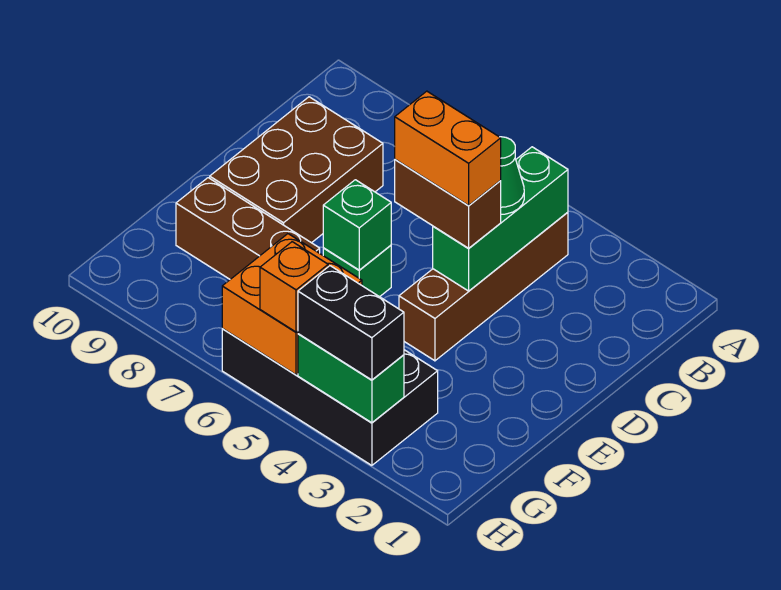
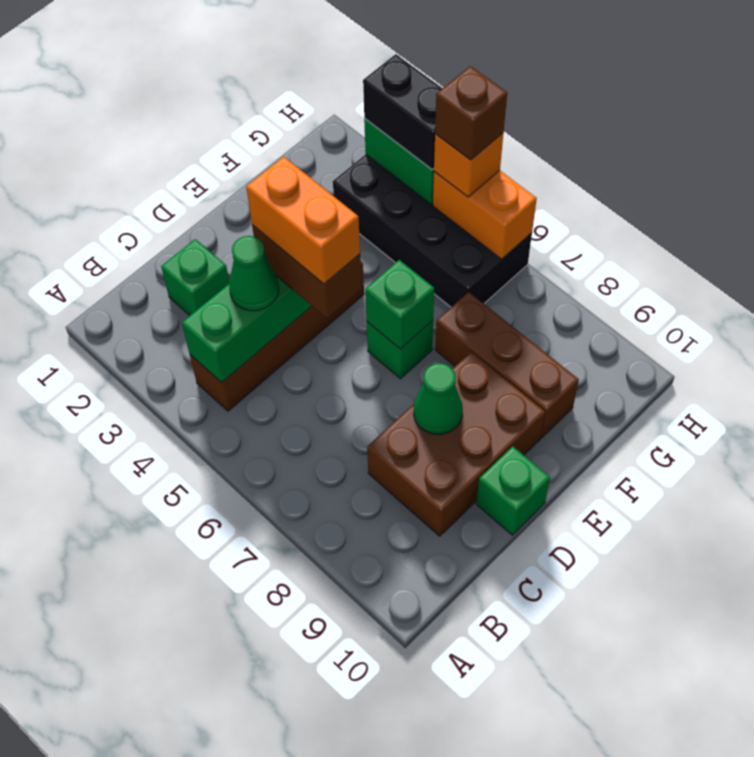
none -> green brick C2 level 1
none -> green cone D8 level 2
none -> green brick D10 level 1
orange brick G5:H6 level 2 -> orange brick H5:H6 level 2
none -> brown brick H5 level 4

